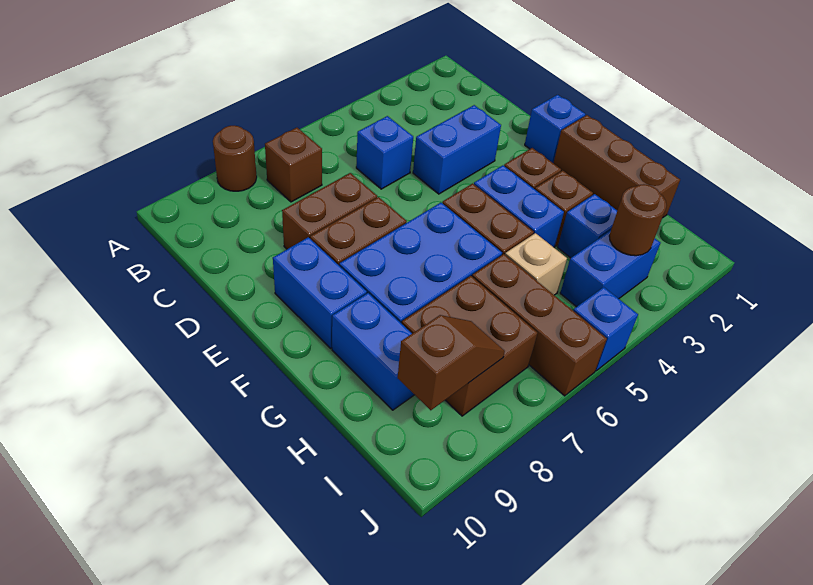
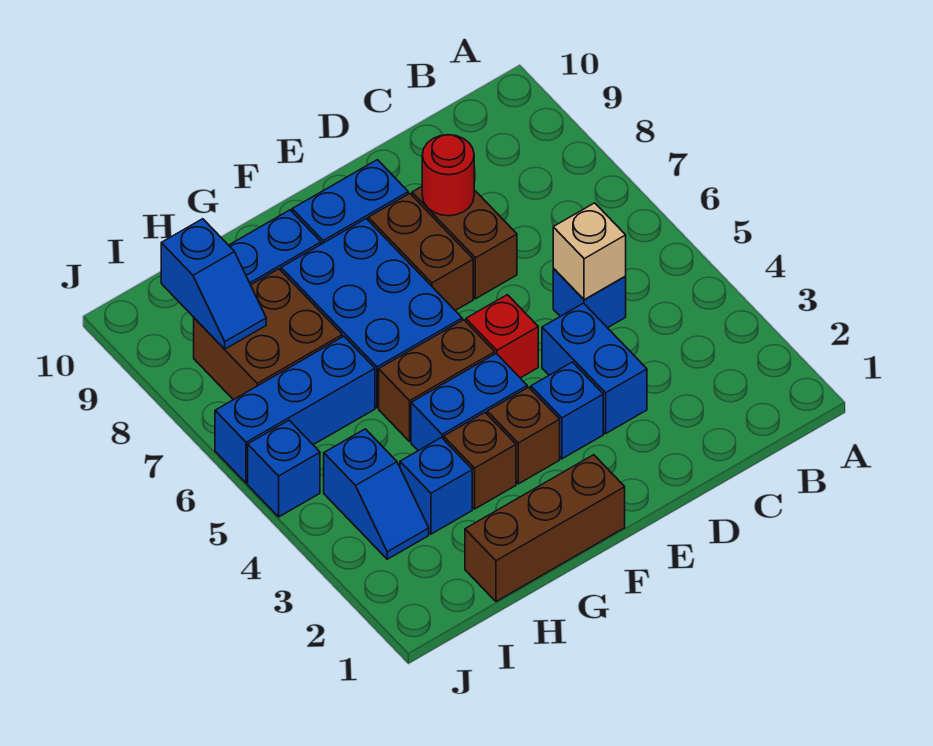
brown round brick A8 level 1 -> none
brown brick B7 level 1 -> none
none -> red round brick D8 level 2
blue brick E1 level 1 -> blue brick E3 level 1
none -> red brick E5 level 1
tan brick H5 level 1 -> tan brick C5 level 2
brown brick H6:J6 level 1 -> blue brick H6:J6 level 1
blue brick I3:I4 level 1 -> blue slope I3:I4 level 1 top 4
brown round brick I3 level 2 -> none
brown slope I8:I9 level 2 top 9 -> blue slope I8:I9 level 2 top 9

